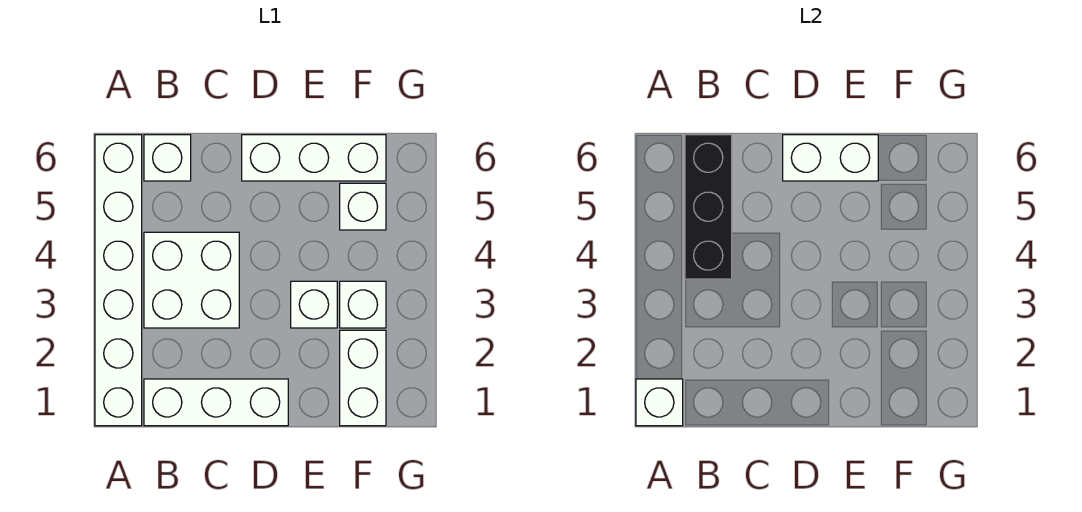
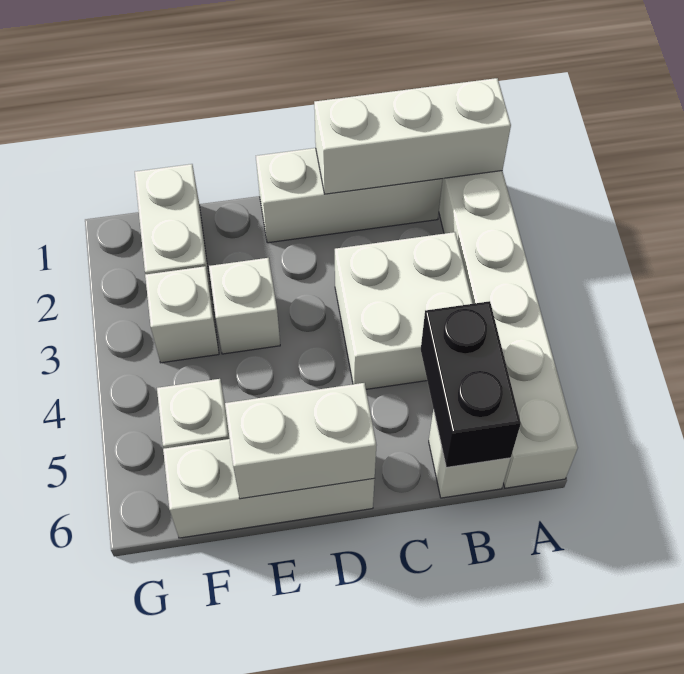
white brick A1 level 2 -> white brick A1:C1 level 2
black brick B4:B6 level 2 -> black brick B5:B6 level 2

